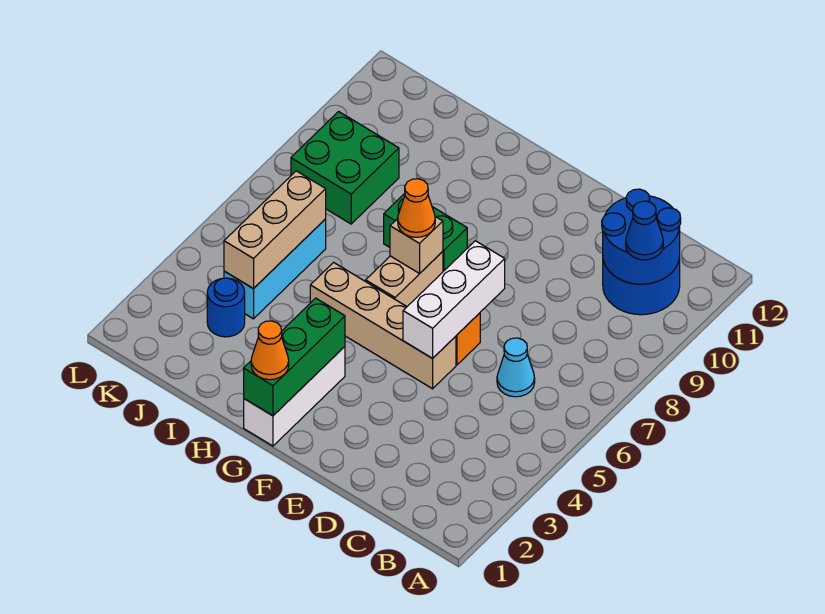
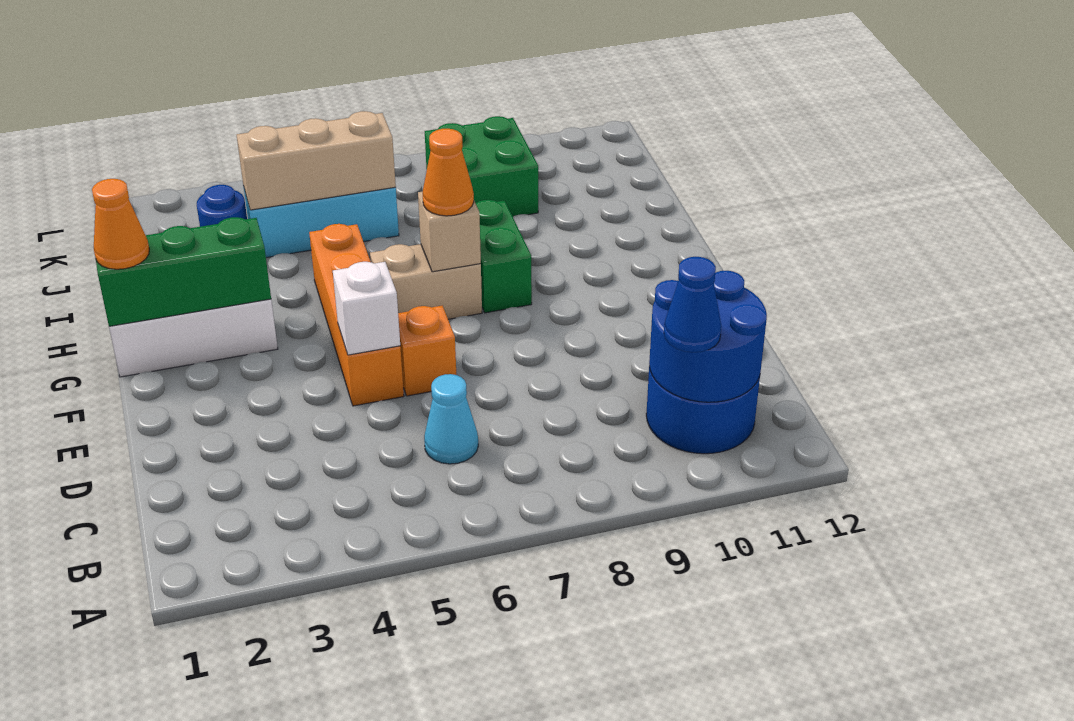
tan brick E5:H5 level 1 -> orange brick E5:H5 level 1
white brick E5:E7 level 2 -> white brick E5 level 2

